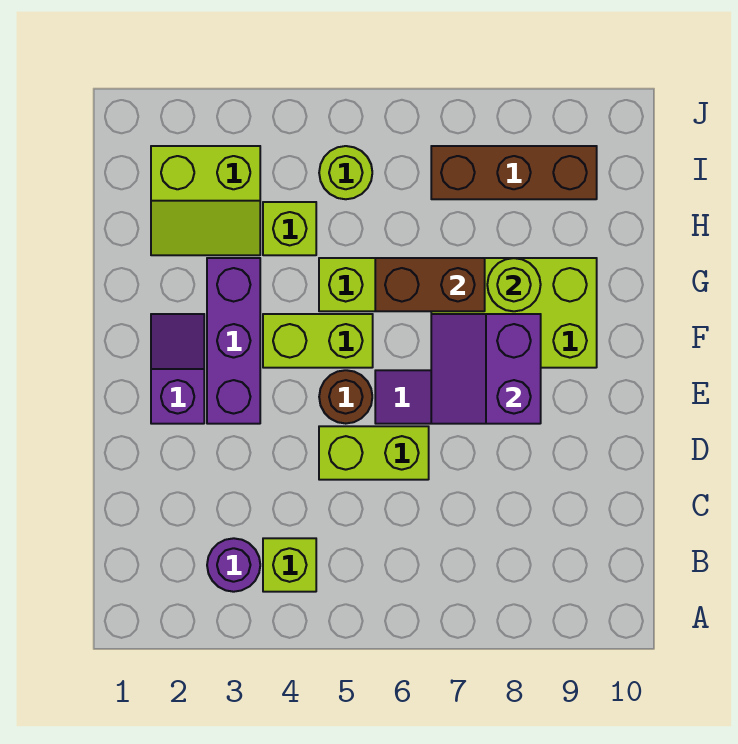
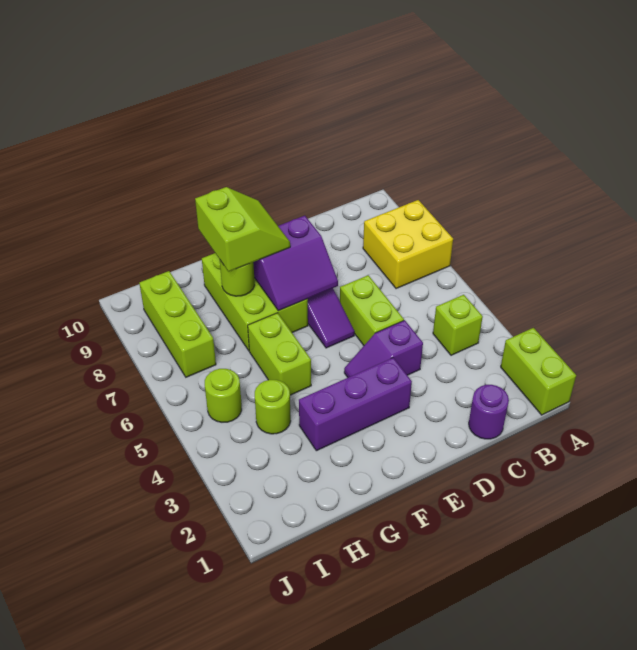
none -> yellow brick A7:B8 level 1
purple round brick B3 level 1 -> purple round brick C1 level 1
purple slope E2:F2 level 1 top E -> purple slope D4:E4 level 1 top D
brown round brick E5 level 1 -> none
lime brick F4:F5 level 1 -> lime brick A1:A2 level 1
brown brick G6:G7 level 2 -> none
lime slope H2:I3 level 1 top I -> lime slope F8:G9 level 3 top G
lime brick H4 level 1 -> lime round brick H4 level 1
brown brick I7:I9 level 1 -> lime brick I7:I9 level 1

